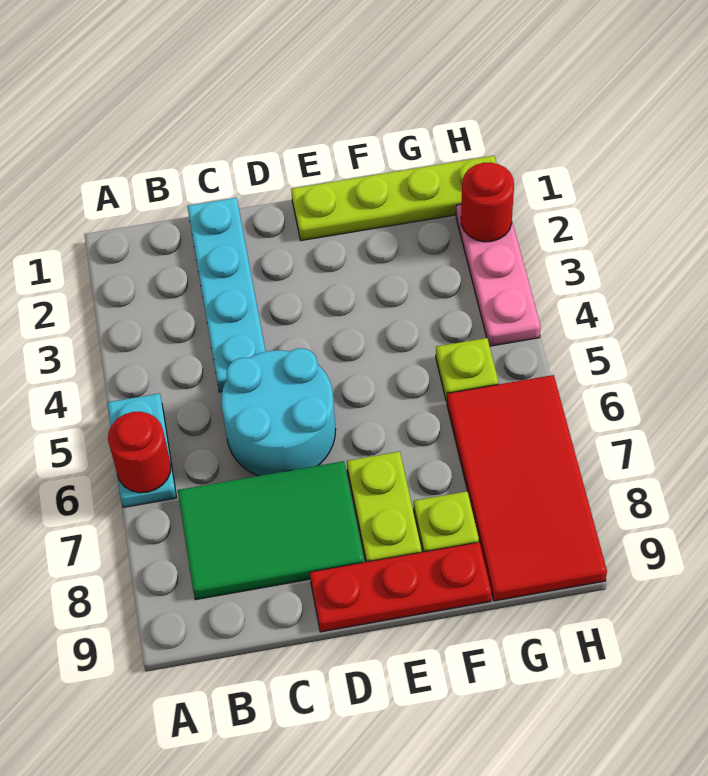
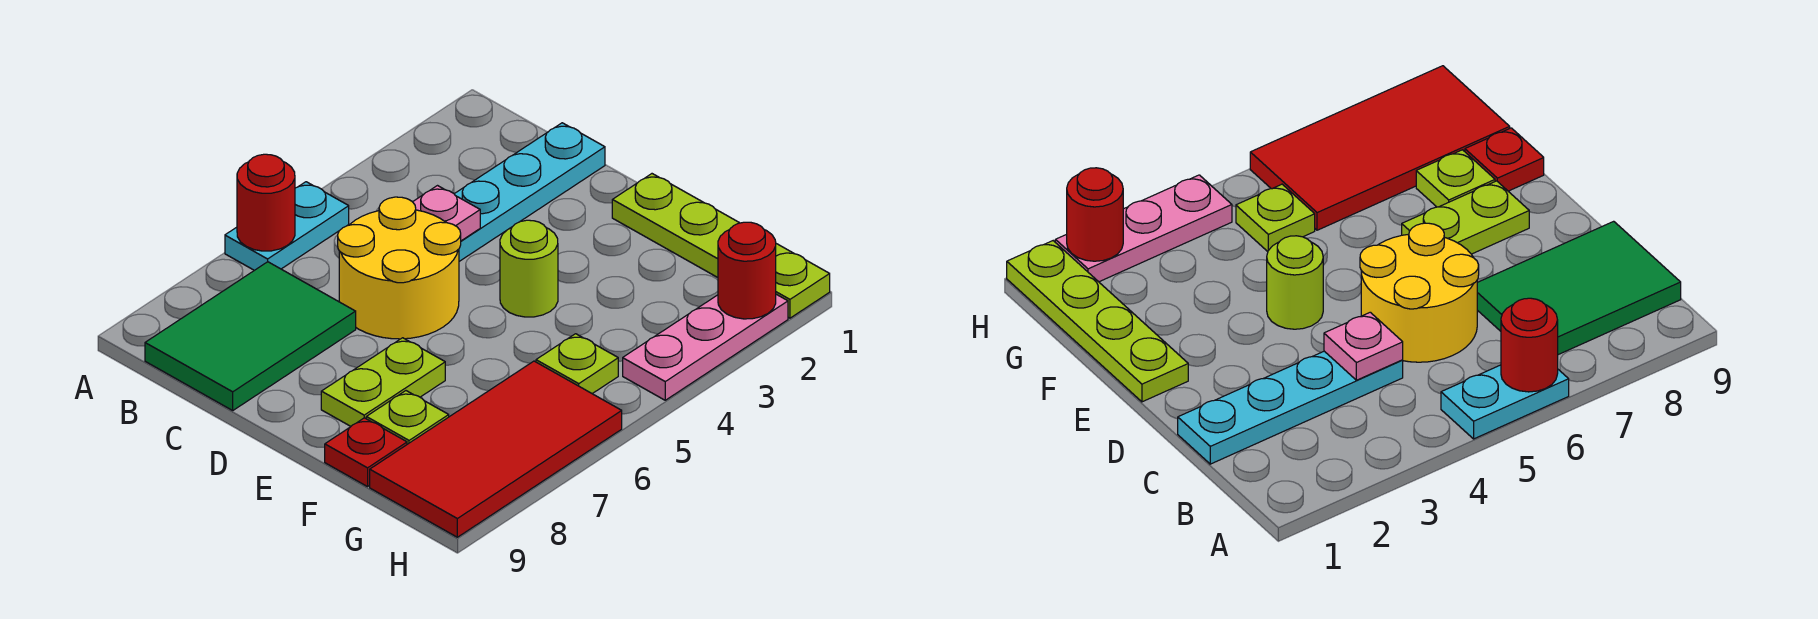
green tile B7:D8 level 1 -> green tile B7:C9 level 1
none -> pink plate C4 level 2
cyan round brick C5:D6 level 1 -> yellow round brick C5:D6 level 1
red plate D9:F9 level 1 -> red plate F9 level 1
none -> lime round brick E4 level 1

